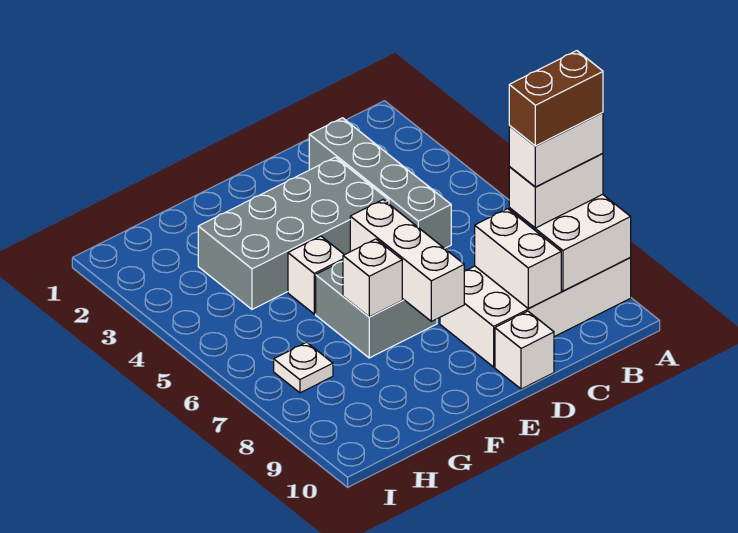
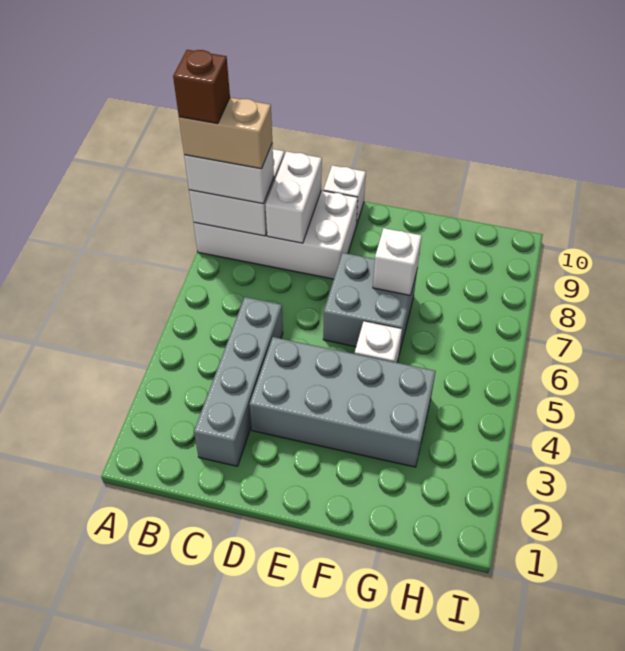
white brick A8:B8 level 4 -> tan brick A8:B8 level 4
brown brick A8:B8 level 5 -> brown brick A8 level 5
white brick E6:E8 level 2 -> none
white plate H7 level 1 -> none

